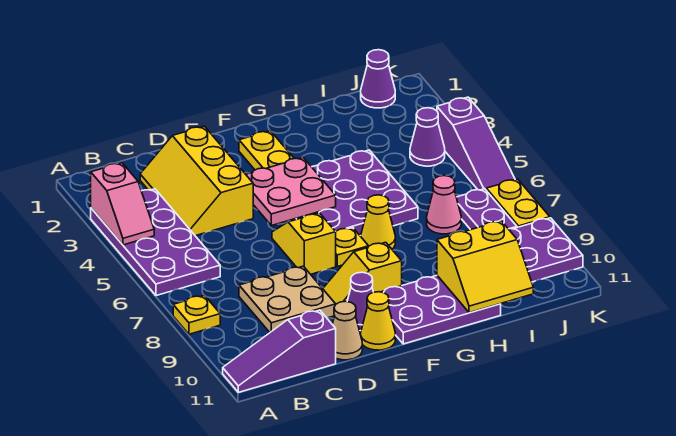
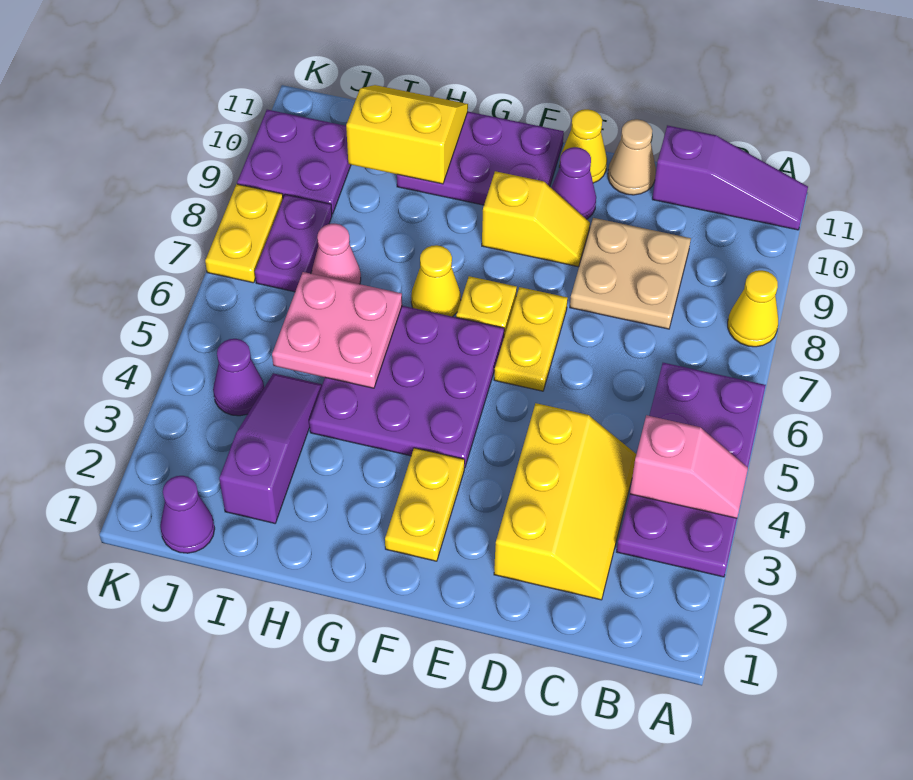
pink slope A3:A4 level 2 top 3 -> pink slope A4:B4 level 2 top B
yellow plate A8 level 1 -> yellow cone A8 level 1
pink plate E4:F5 level 2 -> pink plate H5:I6 level 2
yellow slope E6:E7 level 1 top 7 -> yellow plate E6:E7 level 1
purple slope K4:K6 level 1 top 4 -> purple slope I2:I4 level 1 top 2

